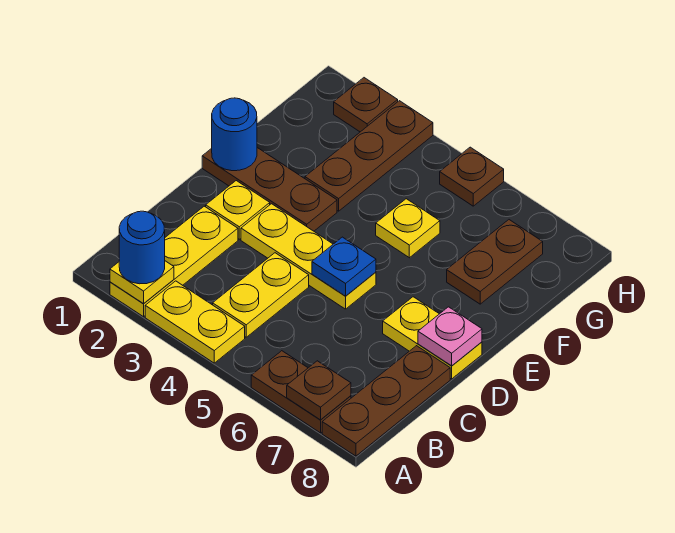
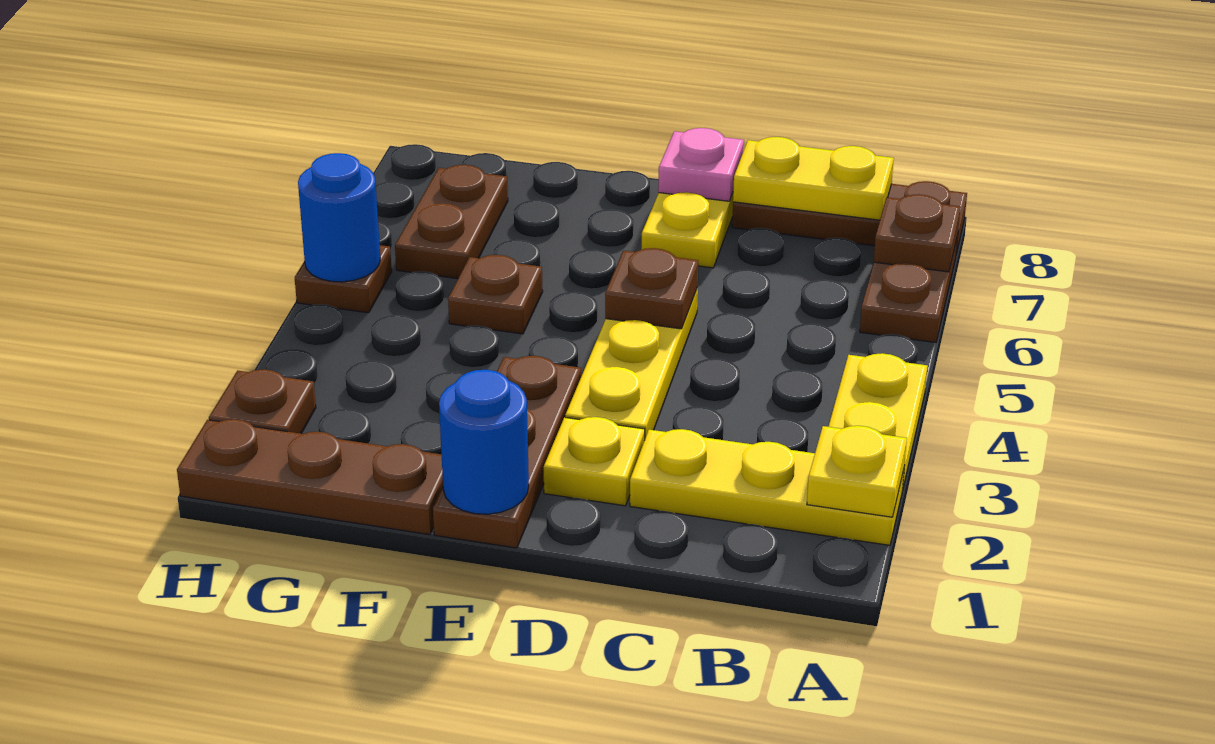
blue round brick A2 level 3 -> blue round brick H5 level 2
yellow plate B4:C4 level 1 -> yellow plate B8:C8 level 2
blue plate D5 level 2 -> brown plate D5 level 2
brown plate F3:H3 level 1 -> brown plate F1:H1 level 1
yellow plate F5 level 1 -> brown plate F5 level 1
brown plate F7:G7 level 1 -> brown plate G6:G7 level 1

